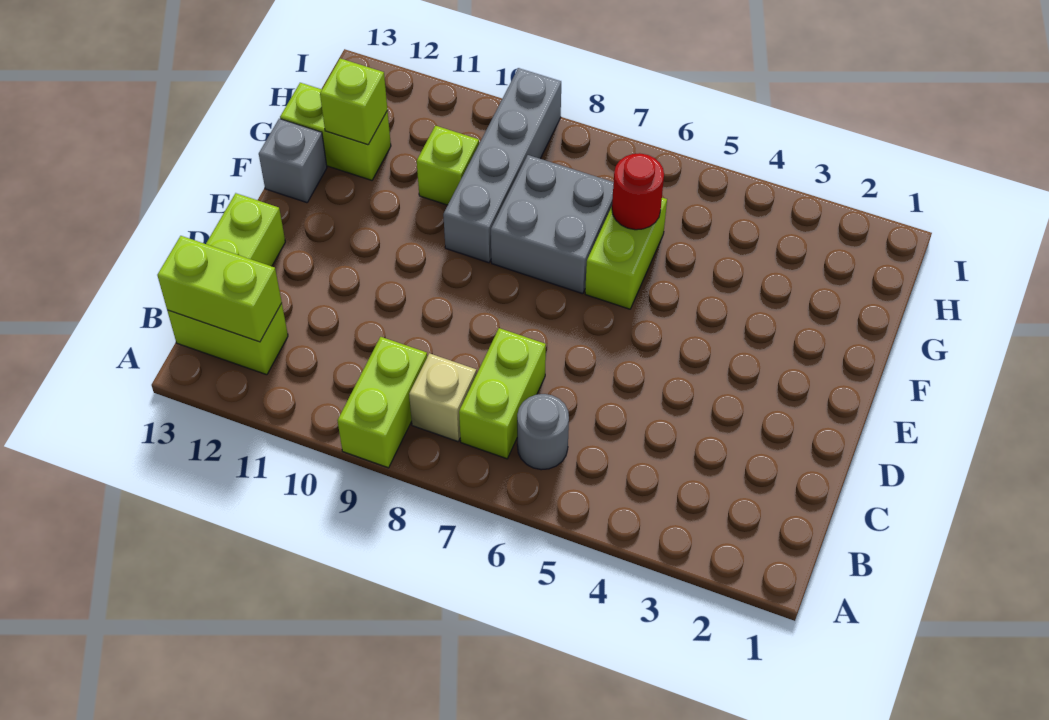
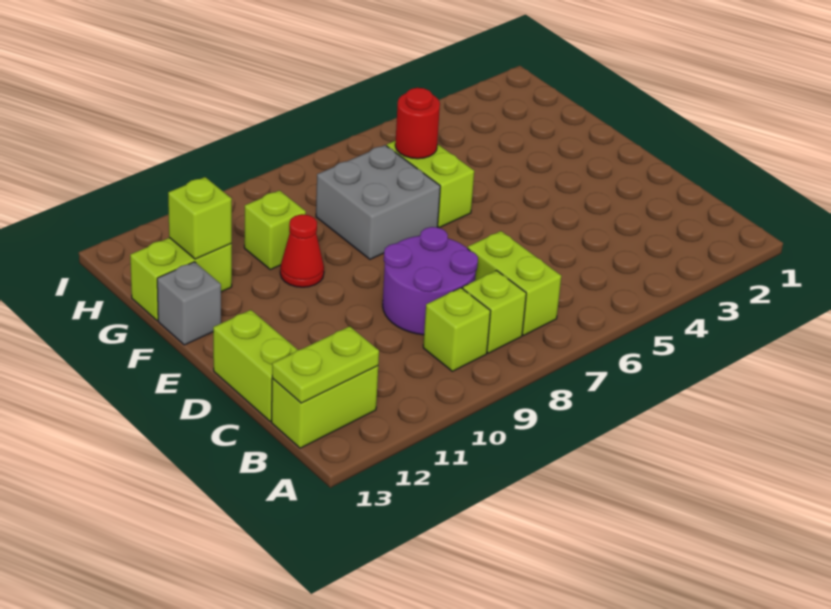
lime brick A9:B9 level 1 -> lime brick B9 level 1
grey round brick B6 level 1 -> none
tan brick B8 level 1 -> lime brick B8 level 1
lime brick B12:B13 level 2 -> lime plate B12:B13 level 2
none -> purple round brick C8:D9 level 1
grey brick F9:I9 level 1 -> none
none -> red cone F10 level 1

